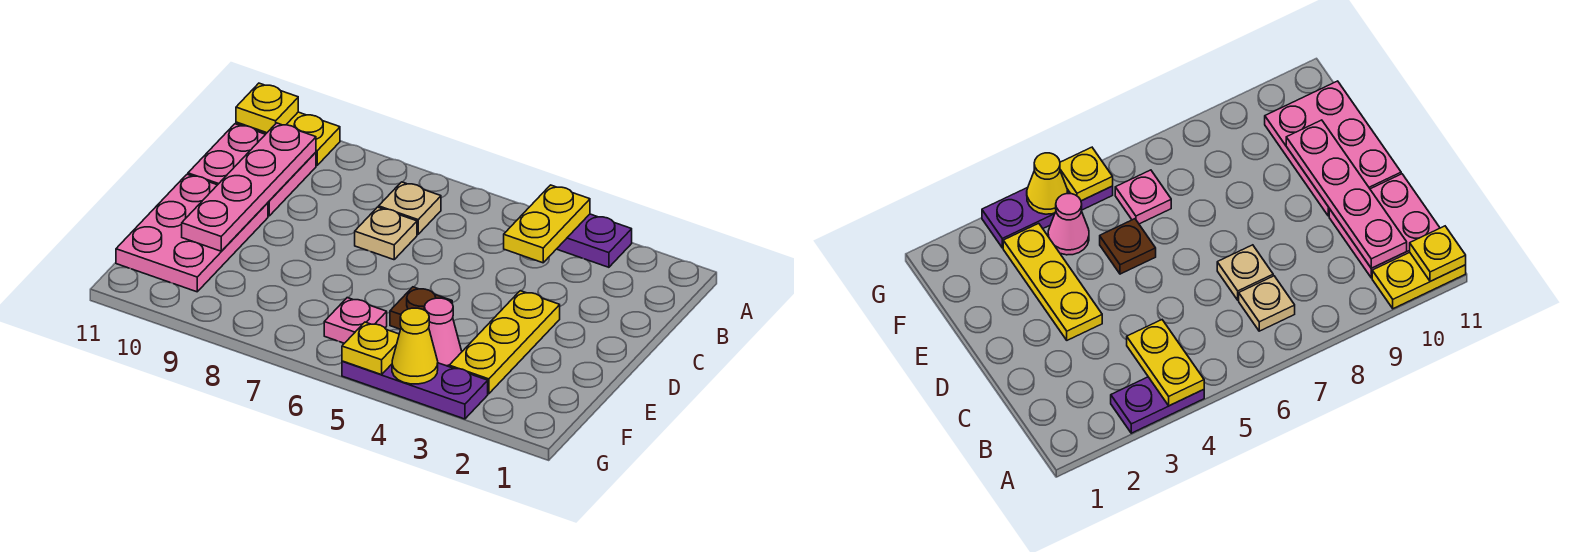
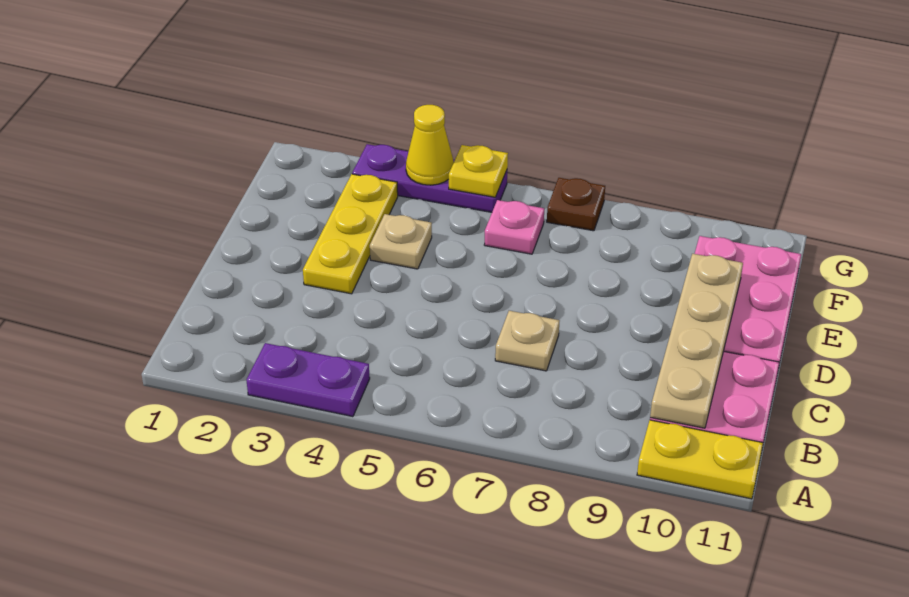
yellow plate A4:B4 level 2 -> none
yellow plate A11 level 2 -> none
tan plate B7 level 1 -> tan plate E4 level 1
pink plate B10:E10 level 2 -> tan plate B10:E10 level 2
brown plate E5 level 1 -> brown plate G7 level 1
pink cone F4 level 1 -> none

